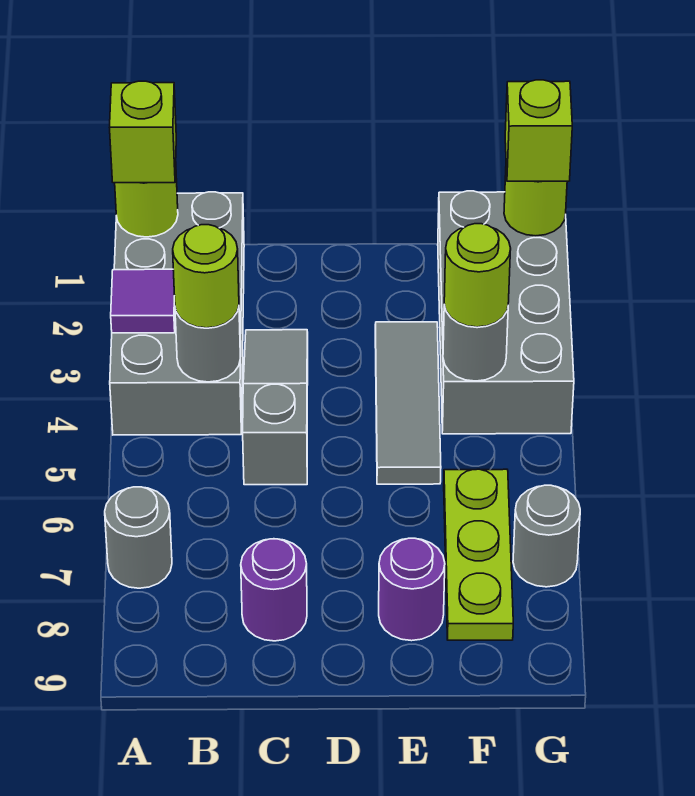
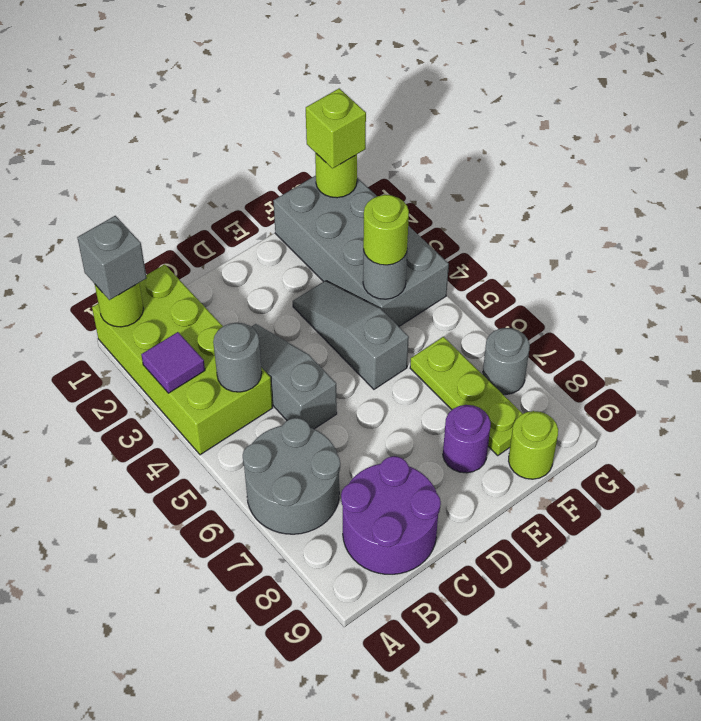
grey brick A1:B4 level 1 -> lime brick A1:B4 level 1
lime brick A1 level 3 -> grey brick A1 level 3
grey round brick A7 level 1 -> grey round brick A6:B7 level 1
lime round brick B4 level 3 -> lime round brick F9 level 1
purple round brick C8 level 1 -> purple round brick B8:C9 level 1
grey tile E3:E5 level 1 -> grey slope E3:E5 level 1 top 5

